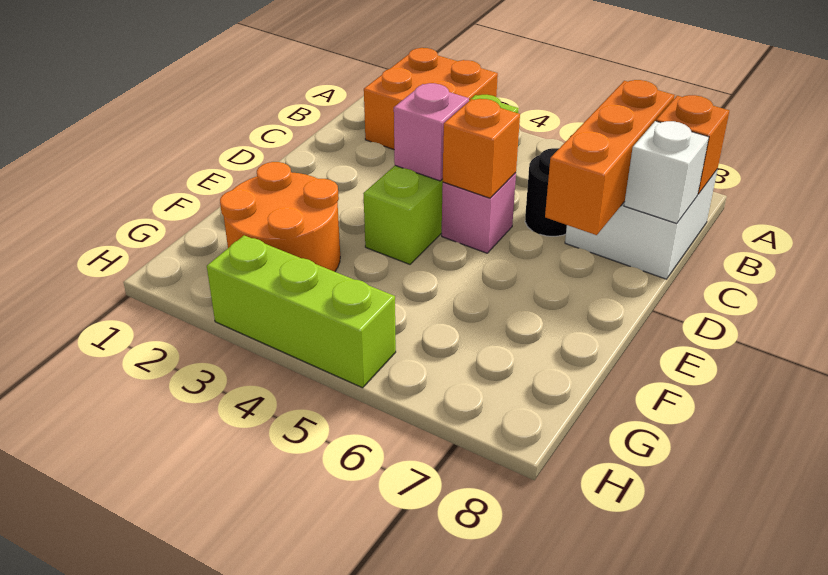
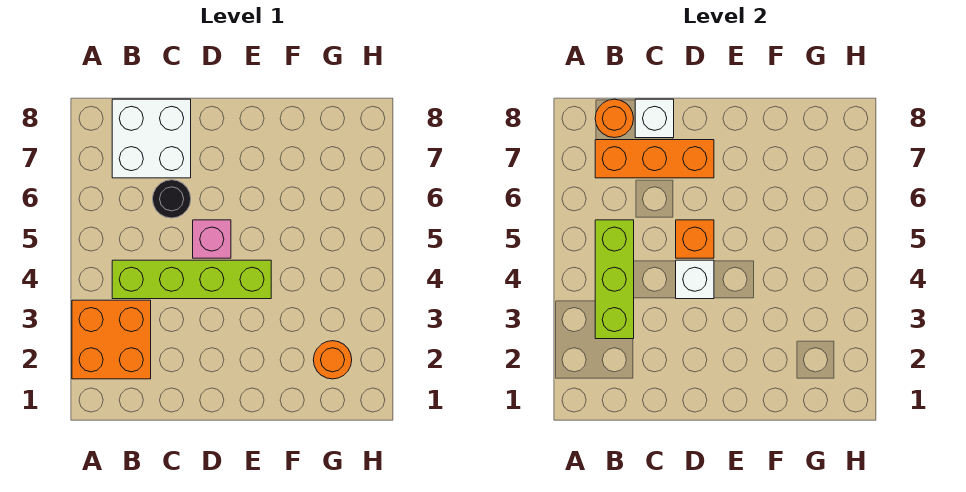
orange brick B8 level 2 -> orange round brick B8 level 2
pink brick D4 level 2 -> white brick D4 level 2
orange round brick F2:G3 level 1 -> orange round brick G2 level 1
lime brick H3:H5 level 1 -> lime brick B3:B5 level 2

